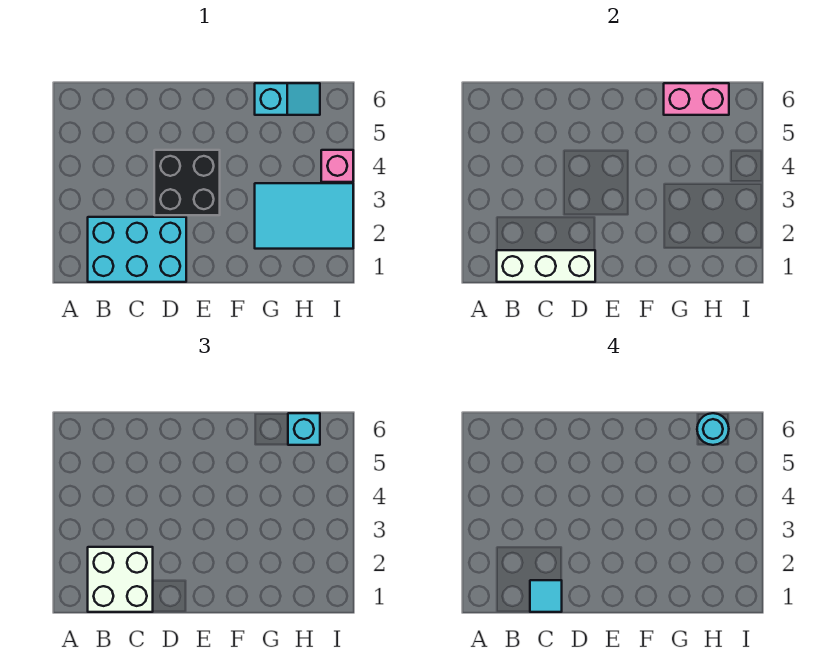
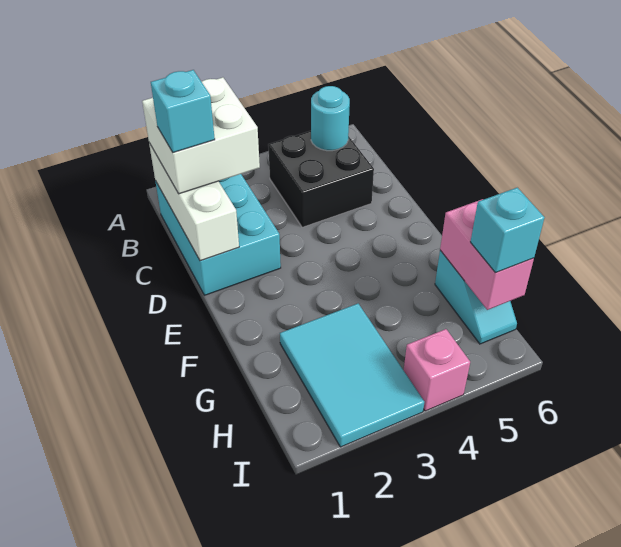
cyan tile C1 level 4 -> cyan brick C1 level 4
black brick D3:E4 level 1 -> black brick B4:C5 level 1
cyan round brick H6 level 4 -> cyan round brick B5 level 2

